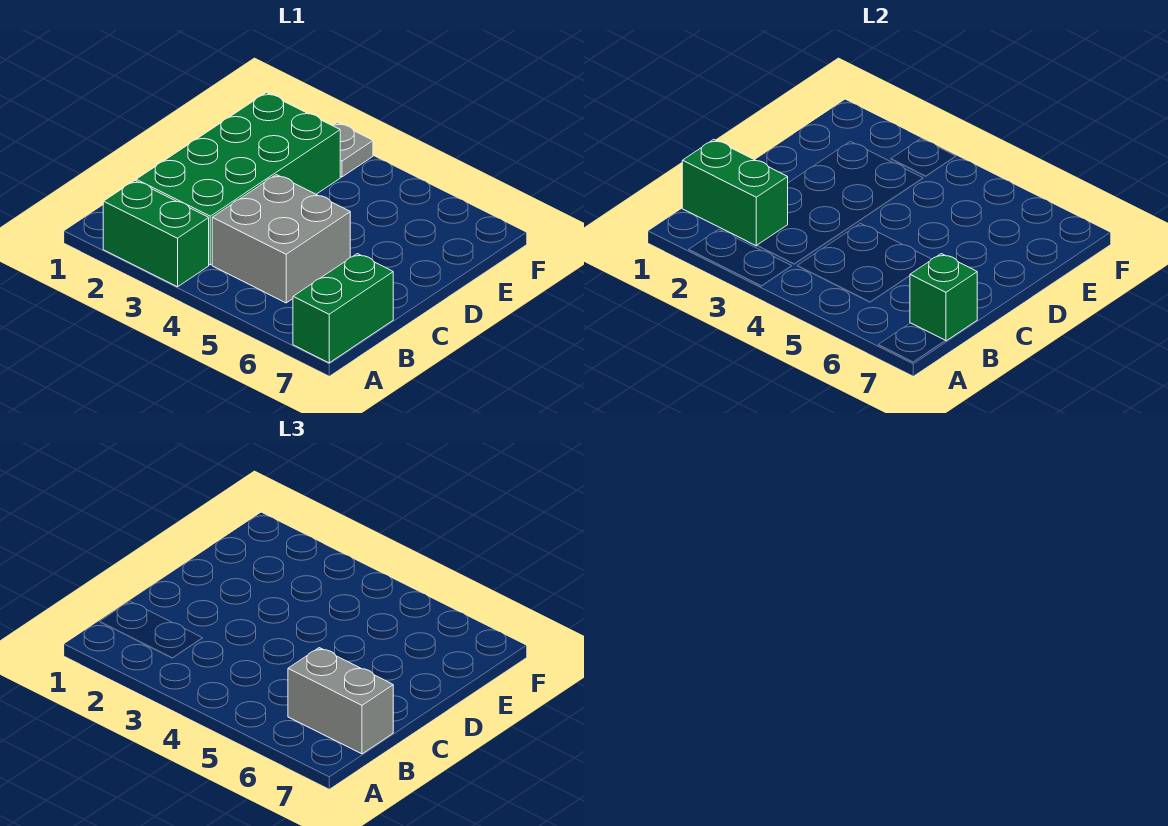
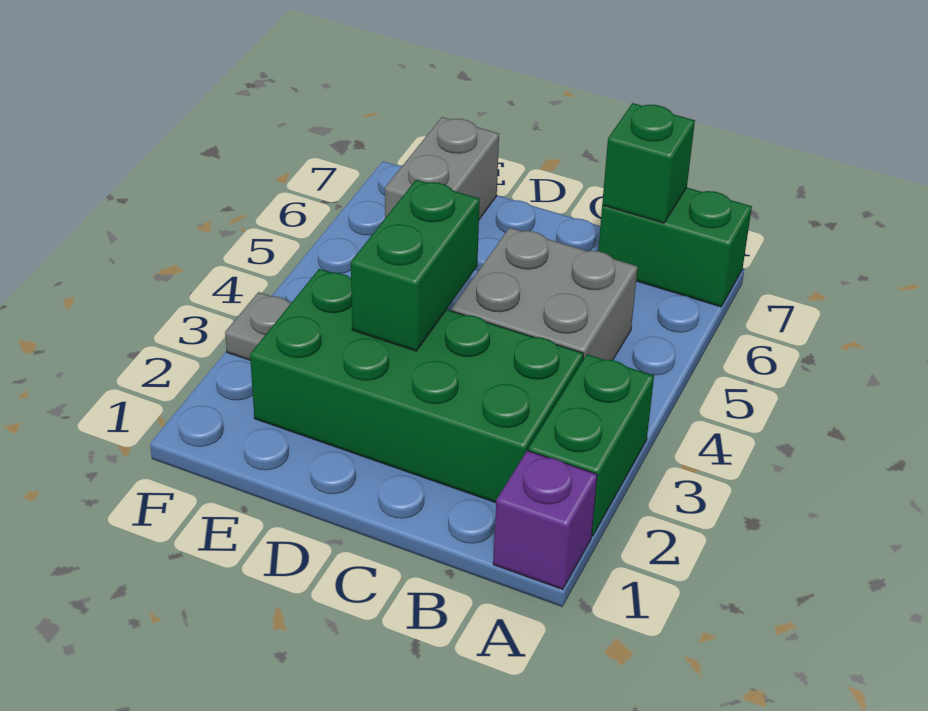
none -> purple brick A1 level 1
green brick B1:B2 level 2 -> green brick D3:D4 level 2
grey brick B6:B7 level 3 -> grey brick E6:E7 level 1

